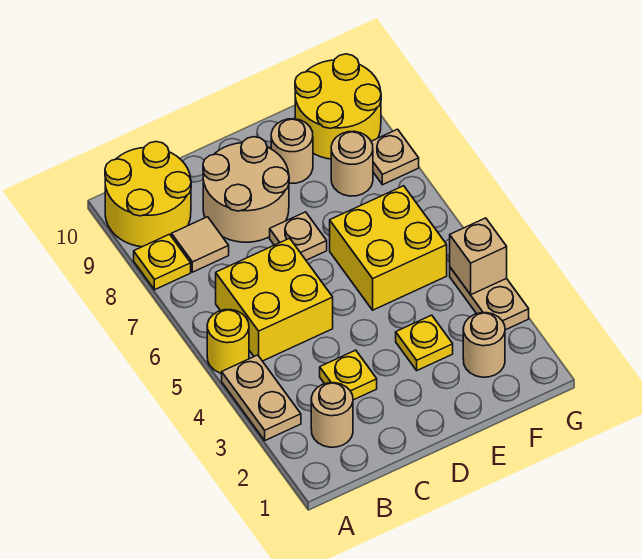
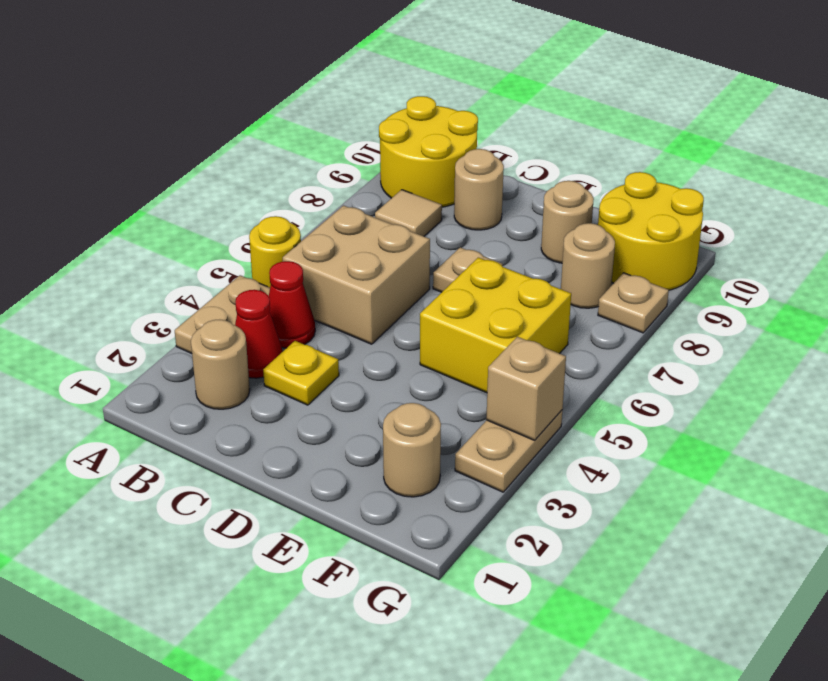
yellow plate A8 level 1 -> none
none -> red cone B3 level 1
none -> red cone B4 level 1
yellow brick B5:C6 level 1 -> tan brick B5:C6 level 1
tan round brick C8:D9 level 1 -> tan round brick C9 level 1
yellow plate E3 level 1 -> none

